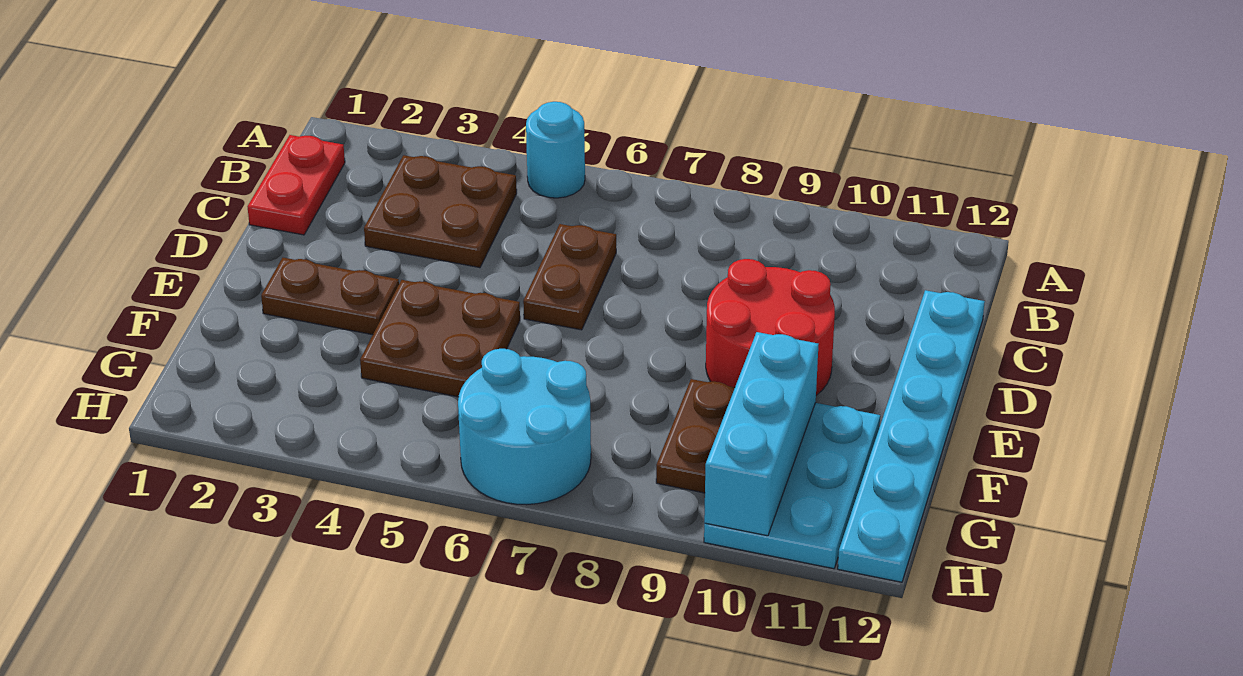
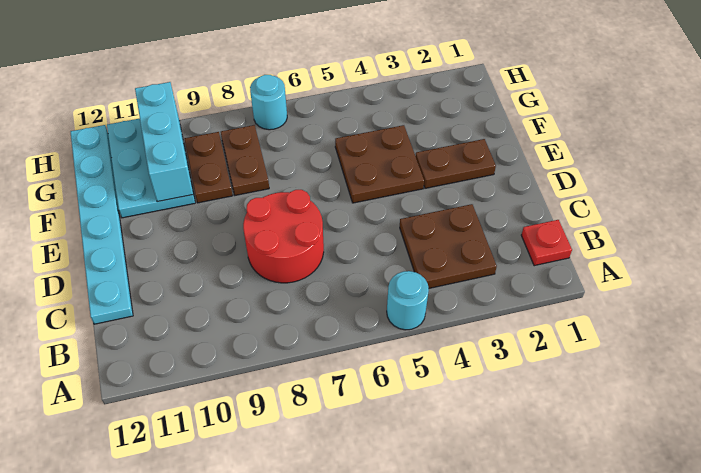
red plate B1:C1 level 1 -> red plate B1 level 1
brown plate C6:D6 level 1 -> brown plate F8:G8 level 1
red round brick D9:E10 level 1 -> red round brick C7:D8 level 1
cyan round brick G6:H7 level 1 -> cyan round brick H7 level 1

